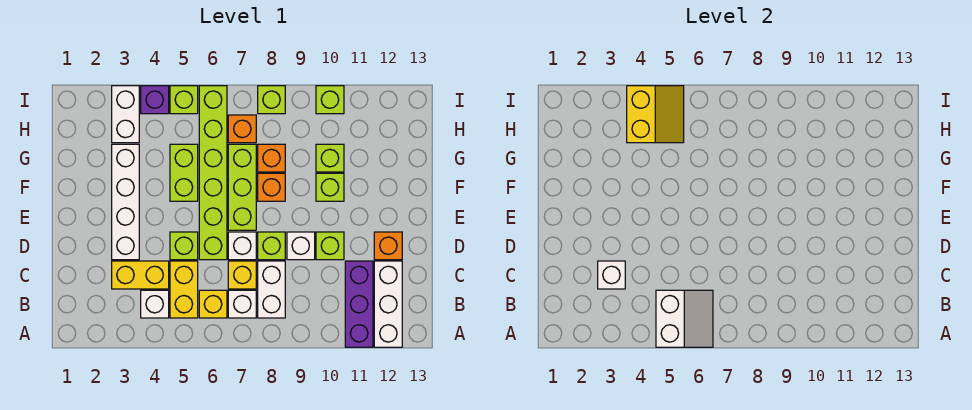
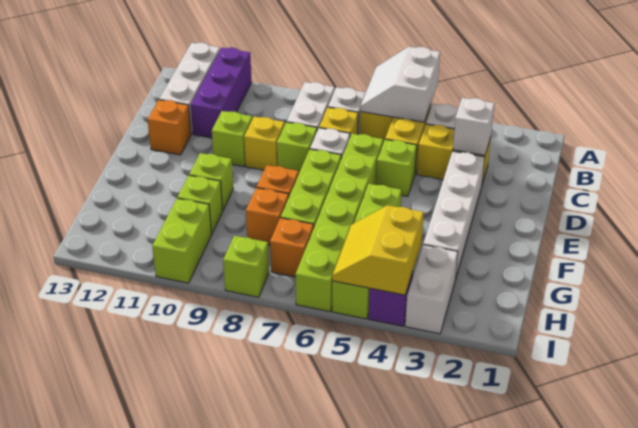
white brick D9 level 1 -> yellow brick D9 level 1
lime brick I10 level 1 -> lime brick H10:I10 level 1

